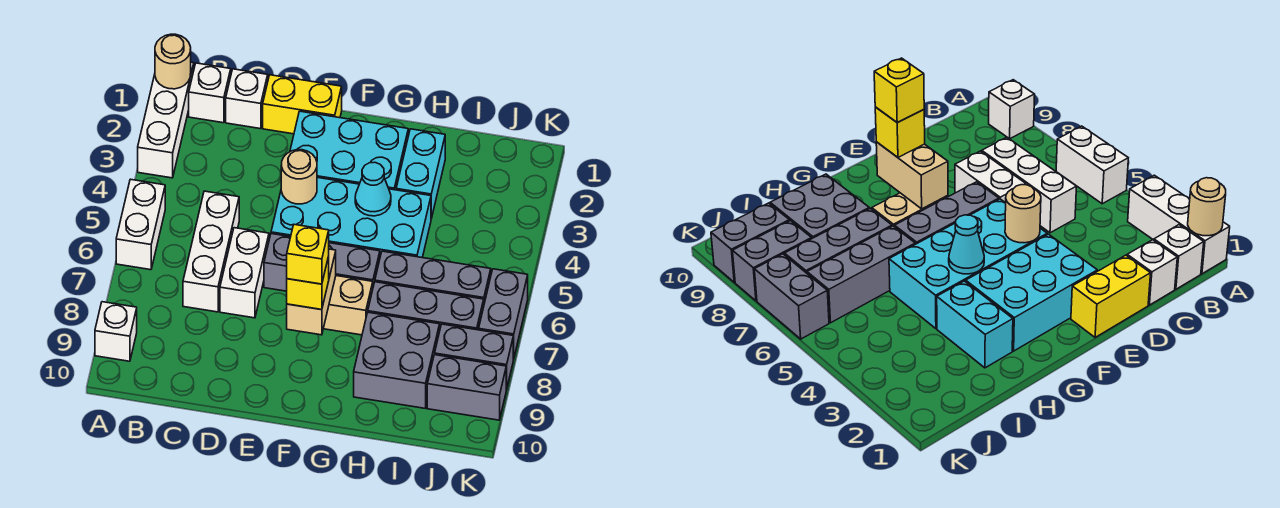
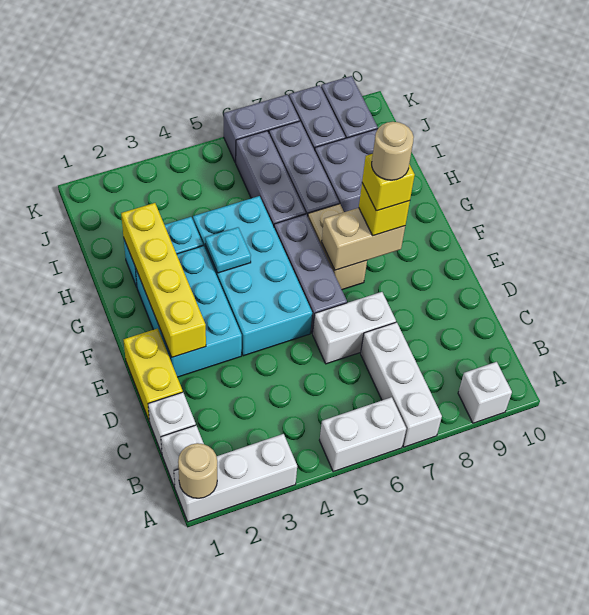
white brick C5:C7 level 1 -> white brick A7:C7 level 1
none -> yellow brick E2:H2 level 2
tan round brick E4 level 2 -> tan round brick F8 level 5
cyan cone G4 level 2 -> cyan plate G4 level 2

